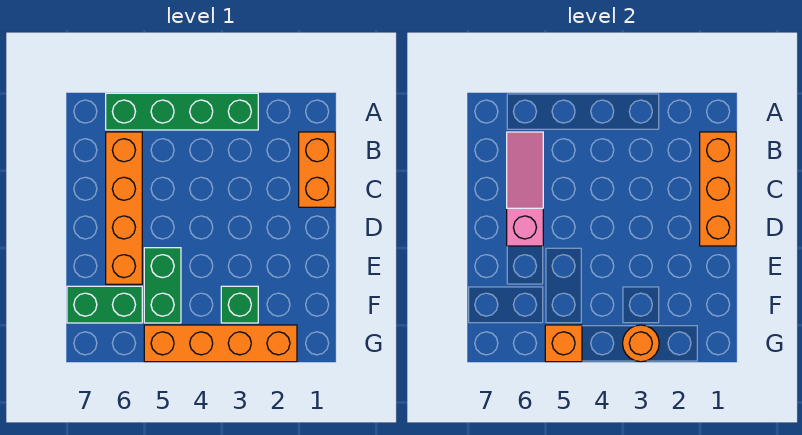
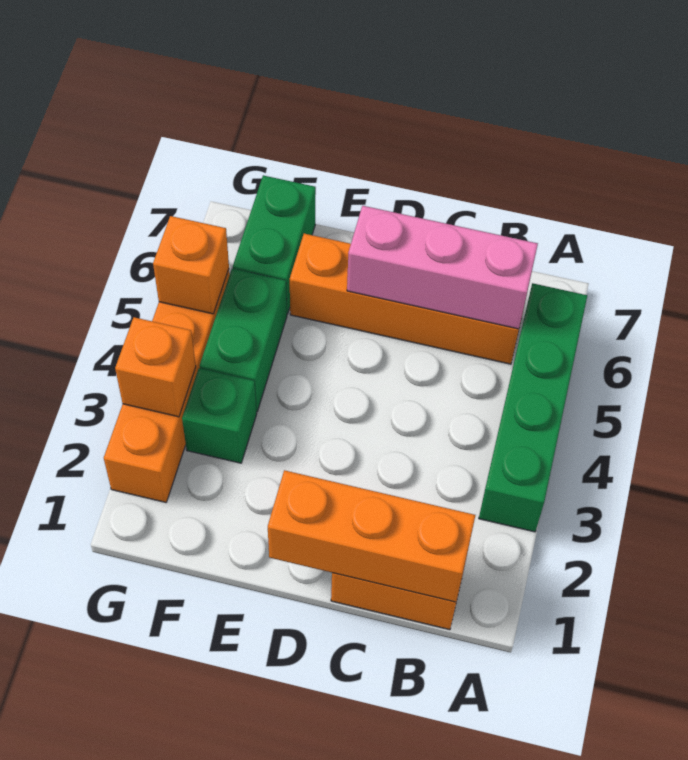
pink slope B6:D6 level 2 top D -> pink brick B6:D6 level 2
green brick E5:F5 level 1 -> green brick F4:F5 level 1
orange round brick G3 level 2 -> orange brick G3 level 2

